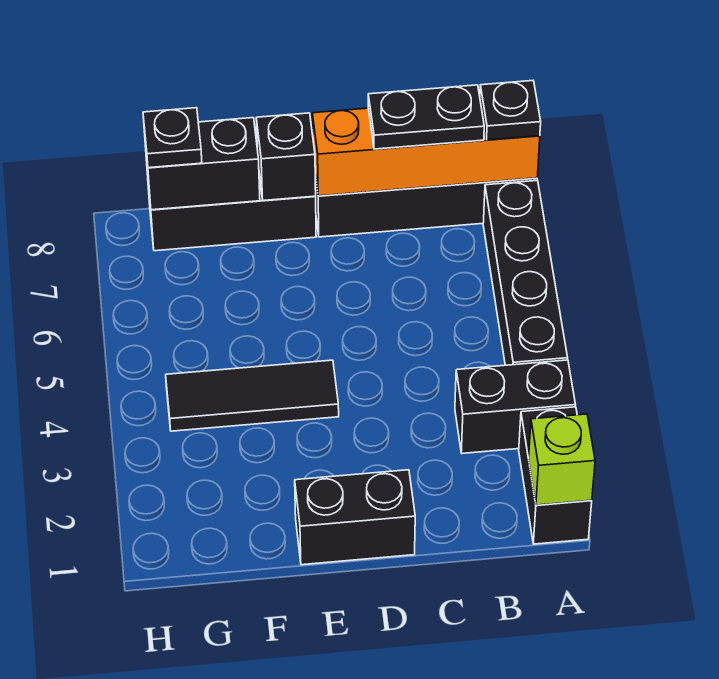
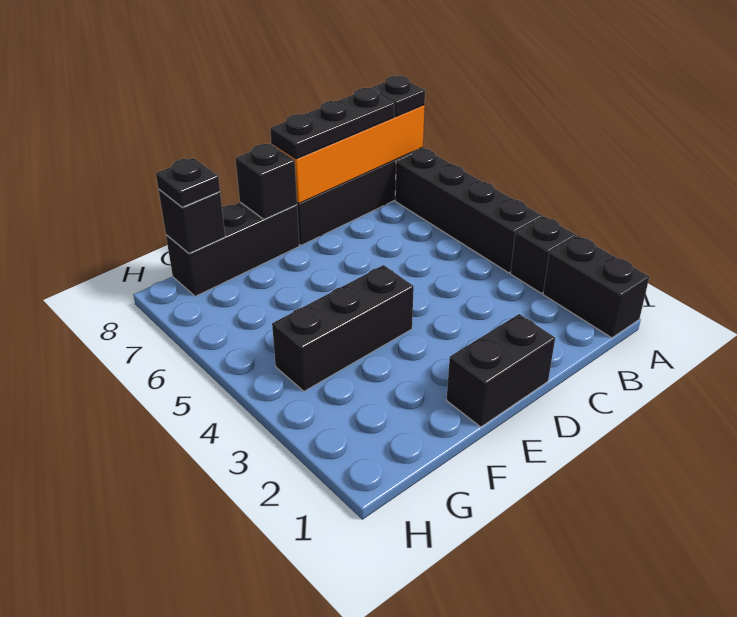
lime brick A1 level 2 -> none
black brick A3:B3 level 1 -> black brick A3 level 1
black plate B8:C8 level 3 -> black plate B8:D8 level 3
black tile E4:G4 level 1 -> black brick E4:G4 level 1
black brick F8:G8 level 2 -> black brick G8 level 2

